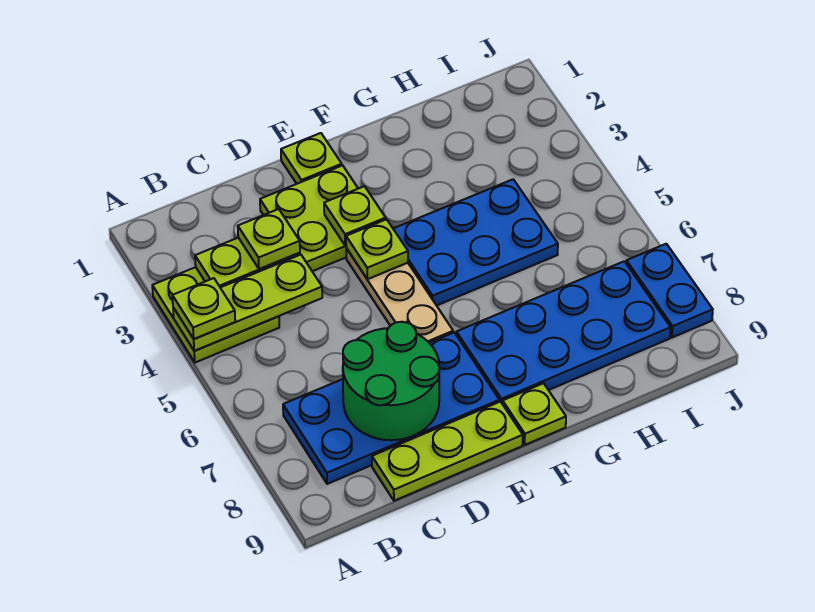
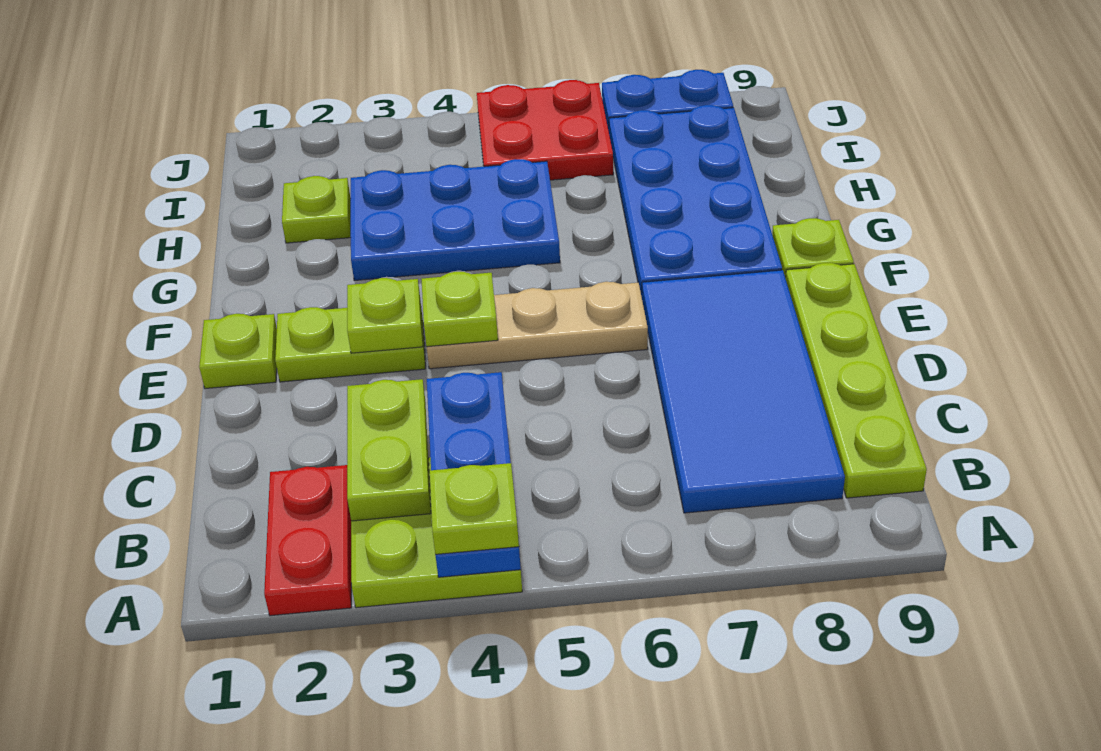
none -> red plate A2:B2 level 1
lime plate A4:C4 level 2 -> blue plate A4:C4 level 2
blue plate B7:E8 level 1 -> blue tile B7:E8 level 1
lime plate C3 level 3 -> lime plate H2 level 1
green round brick C7:D8 level 2 -> none
lime plate C9:E9 level 1 -> lime plate B9:E9 level 1
lime plate D2:E3 level 1 -> lime plate E2:E3 level 1
blue plate F4:H5 level 1 -> blue plate G3:H5 level 1
none -> red plate I5:J6 level 1

